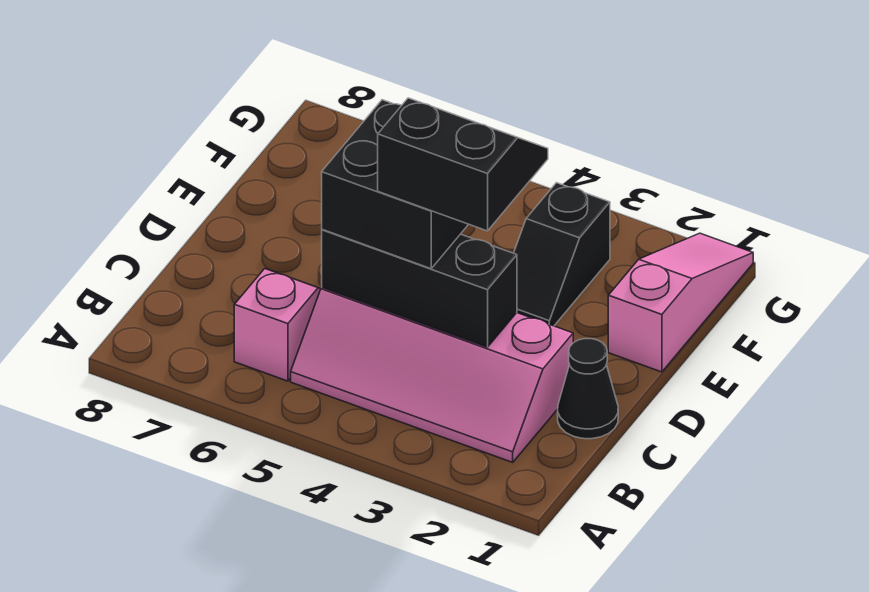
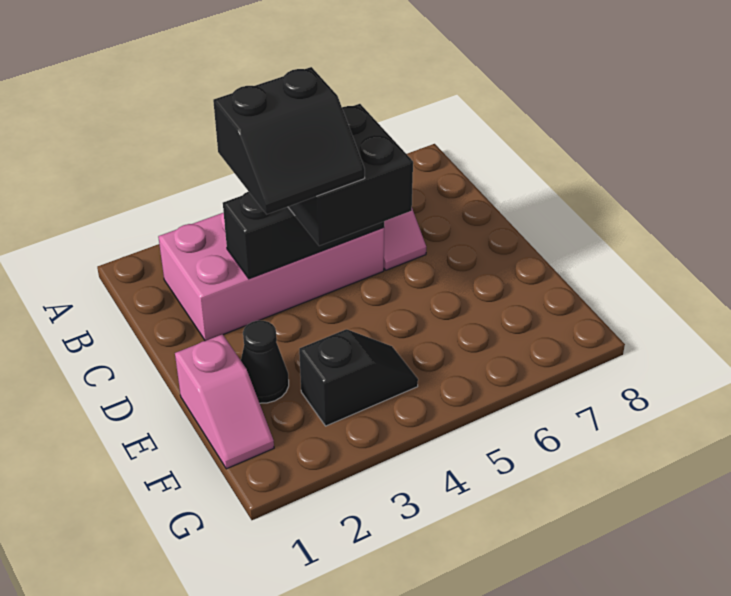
pink slope B2:C5 level 1 top C -> pink brick B2:C5 level 1
black cone C1 level 1 -> black cone E2 level 1
pink slope E1:G1 level 1 top E -> pink slope E1:F1 level 1 top E
black slope E3:F3 level 1 top F -> black slope F3:F4 level 1 top 3

